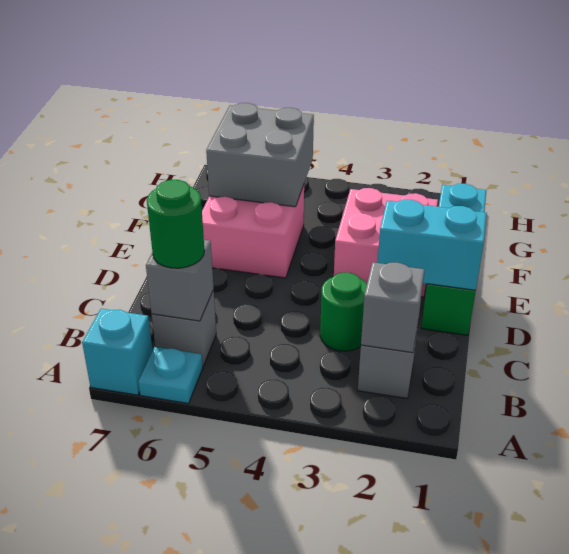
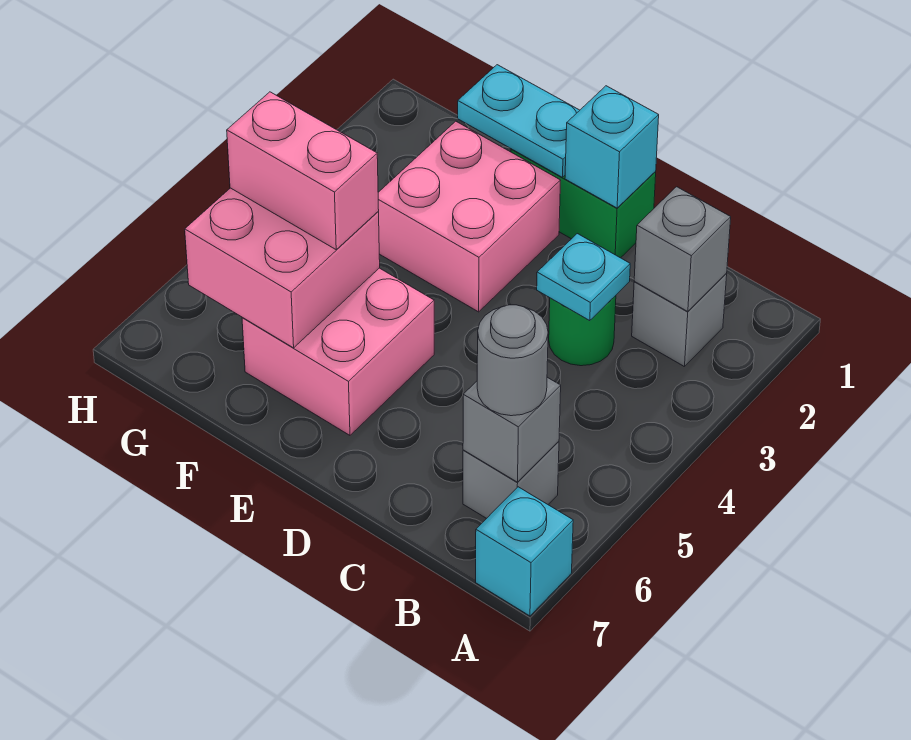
cyan plate A6 level 1 -> cyan plate C3 level 2
green round brick B6 level 3 -> grey round brick B6 level 3
cyan brick D1:D2 level 2 -> cyan brick D1 level 2
grey brick F5:G6 level 2 -> pink brick F5:G6 level 2
none -> pink brick F5:G5 level 3

